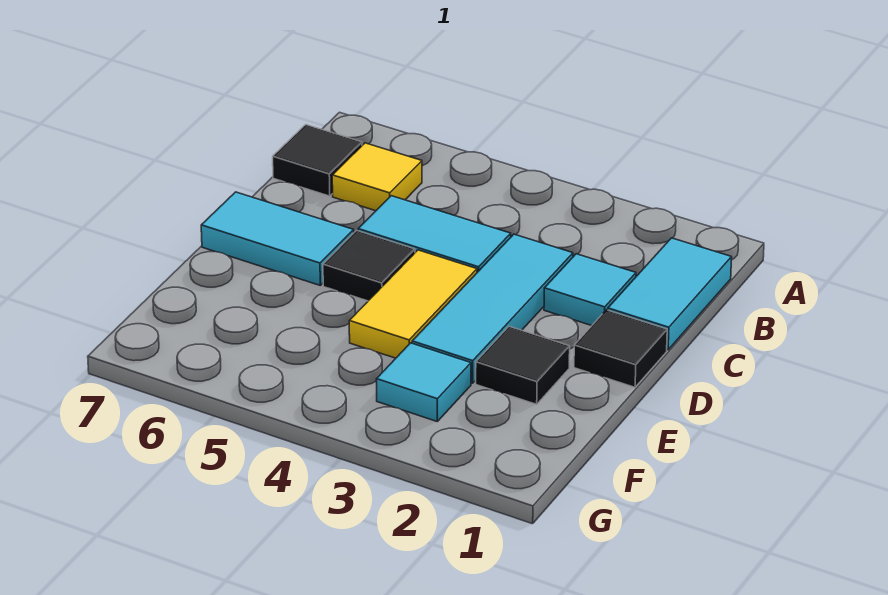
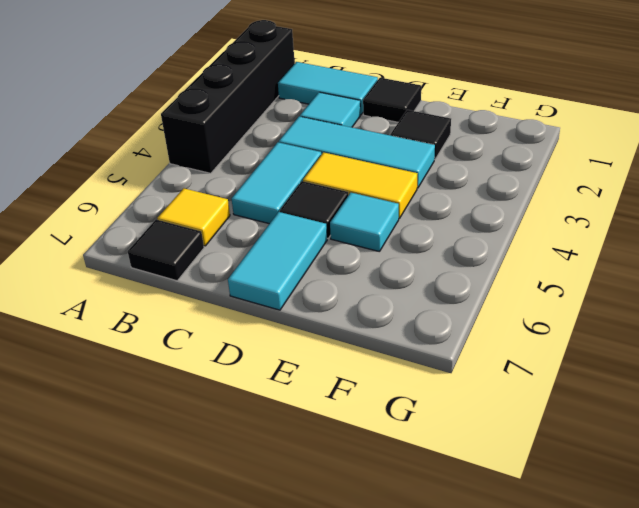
none -> black brick A1:A4 level 1
cyan tile F3 level 1 -> cyan tile E5 level 1

